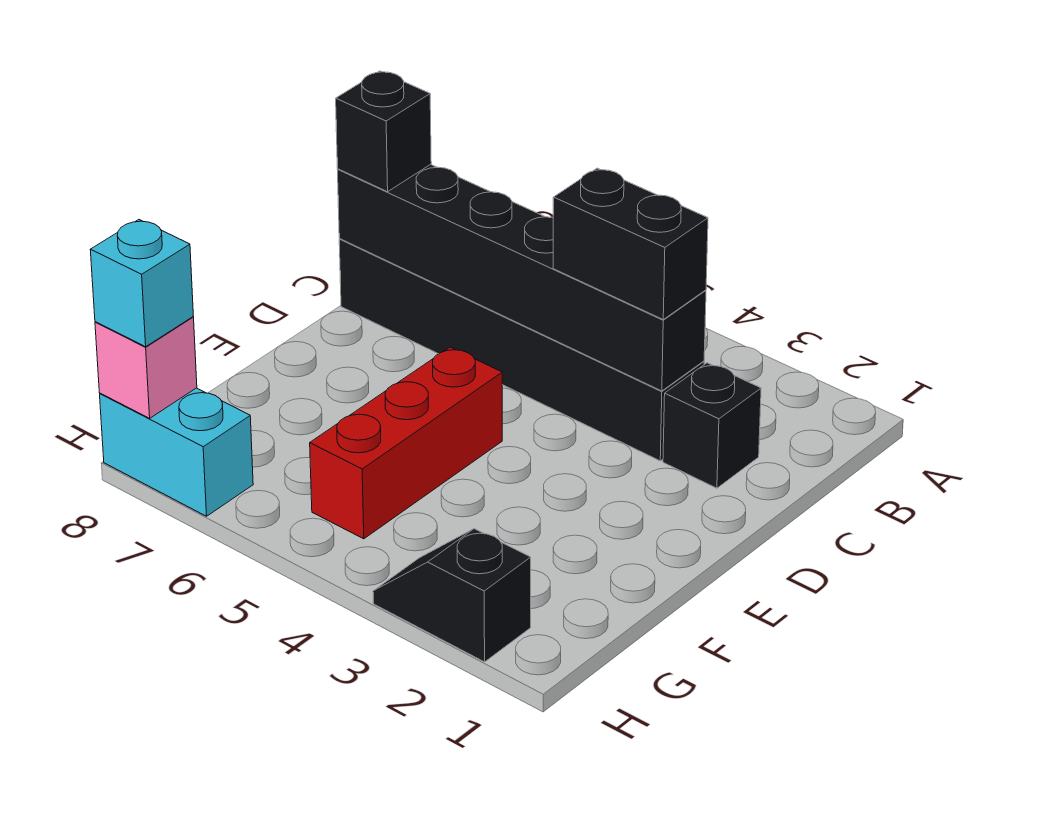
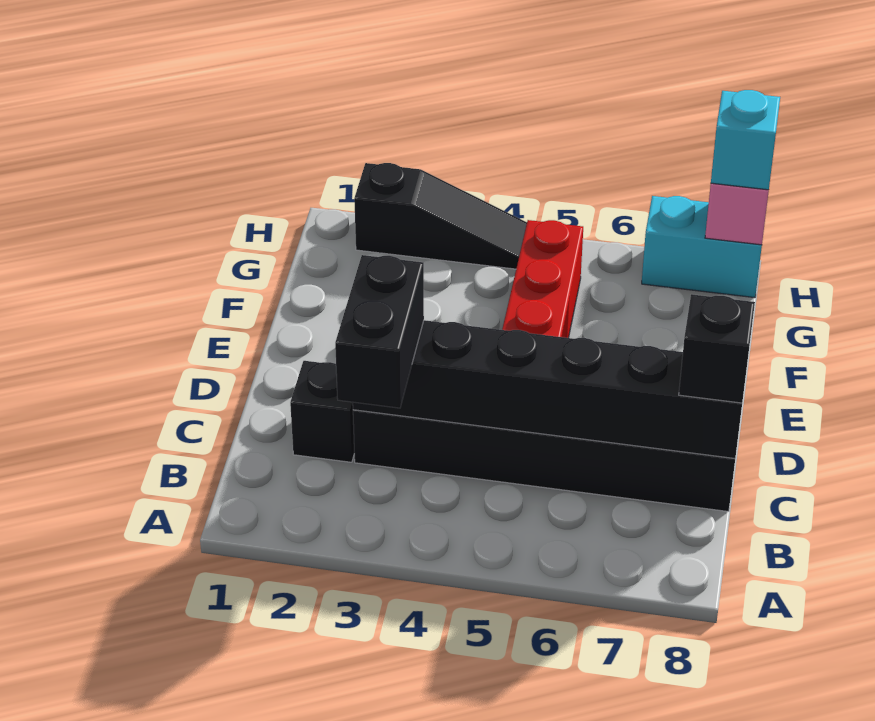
black brick C3:C4 level 3 -> black brick B3:C3 level 3
black slope H2:H3 level 1 top 2 -> black slope H2:H4 level 1 top 2

